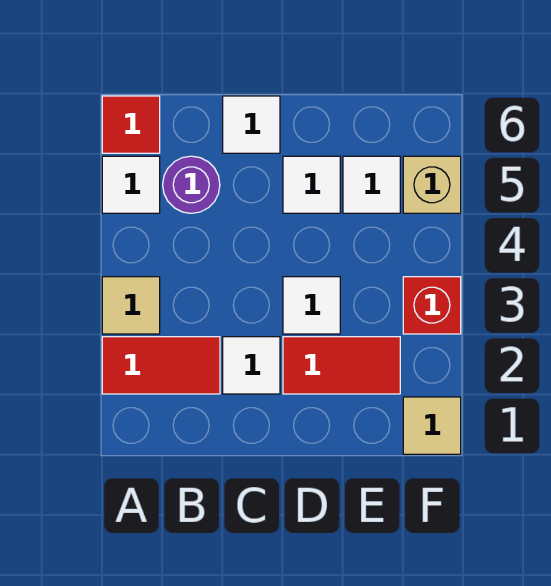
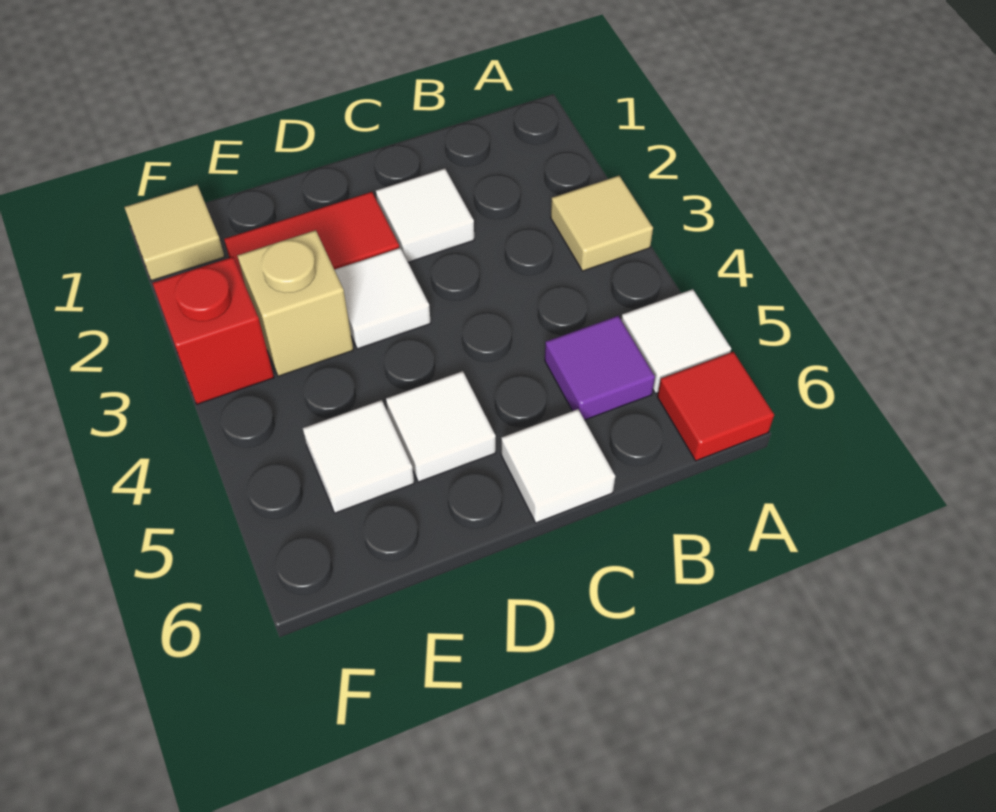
red tile A2:B2 level 1 -> none
purple round brick B5 level 1 -> purple tile B5 level 1
tan brick F5 level 1 -> tan brick E3 level 1

